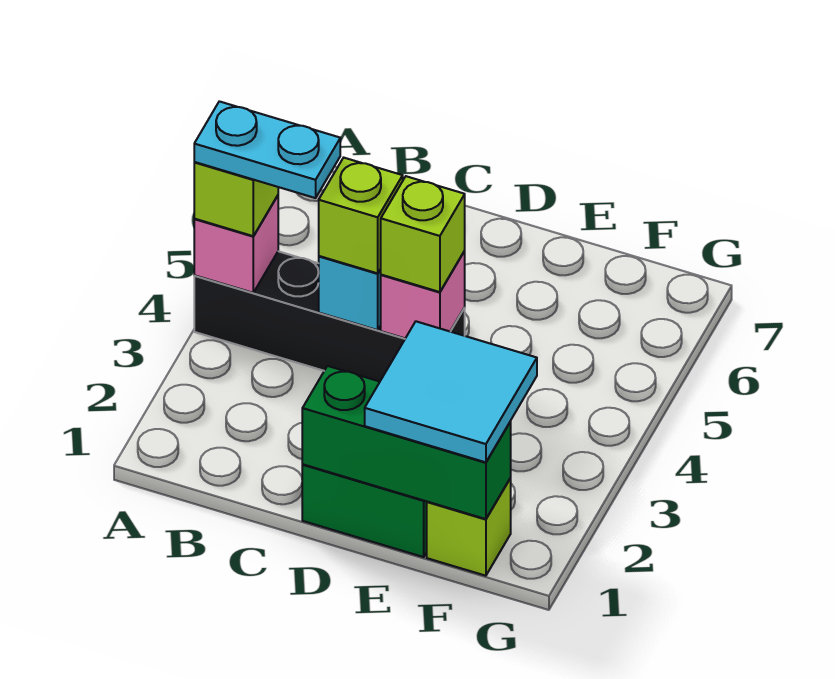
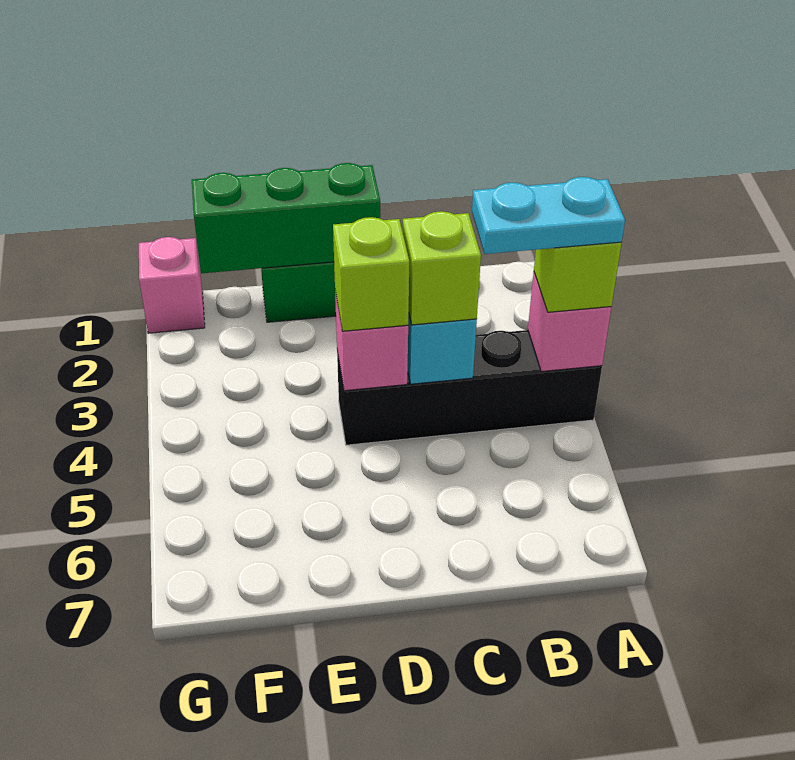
cyan tile E1:F2 level 3 -> none
lime brick F1 level 1 -> none
none -> pink brick G1 level 1

